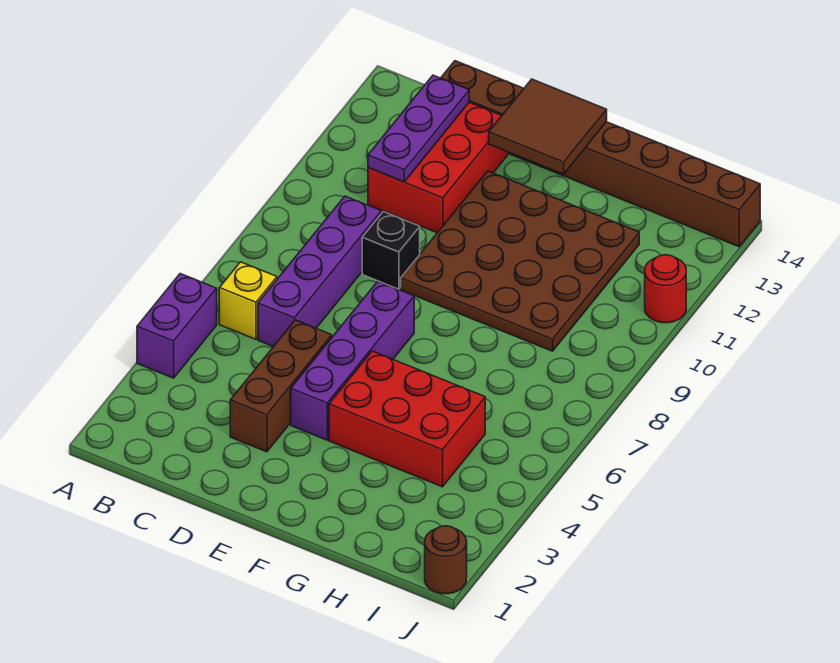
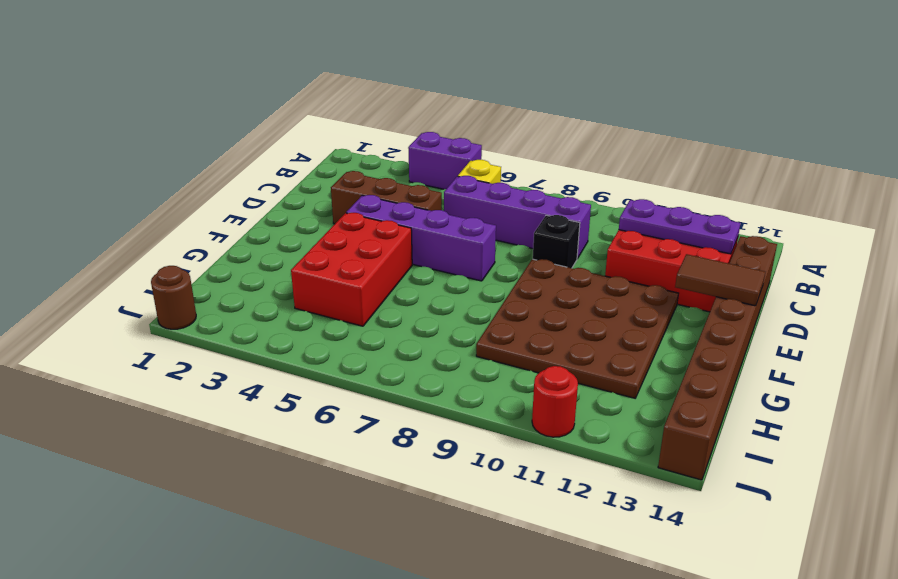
brown tile E13:F14 level 2 -> brown tile E13:E14 level 2

